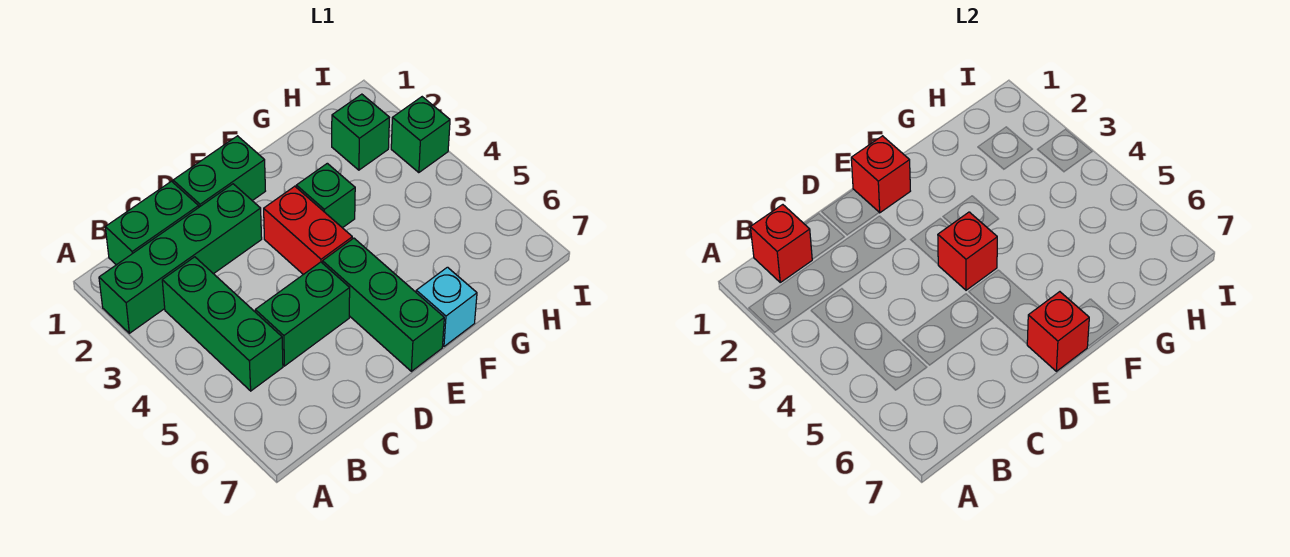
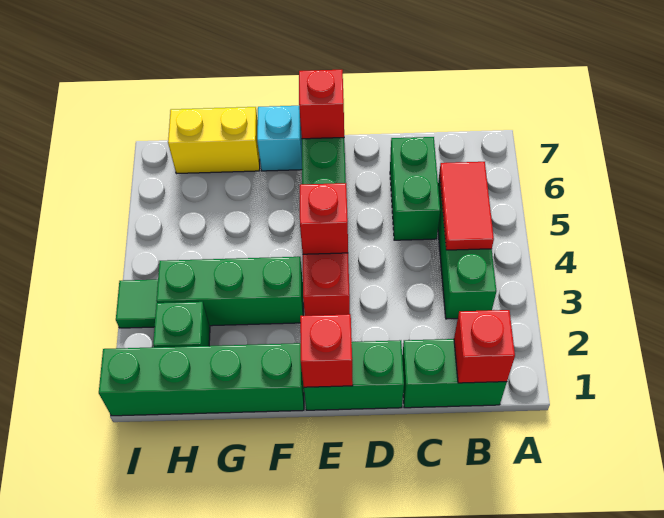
green brick A2:D2 level 1 -> green brick F1:I1 level 1
none -> red tile B4:B5 level 2
green brick C5:D5 level 1 -> green brick C5:C6 level 1
green brick F3 level 1 -> green brick F3:H3 level 1
none -> yellow brick G7:H7 level 1
green brick I3 level 1 -> green tile I3 level 1

